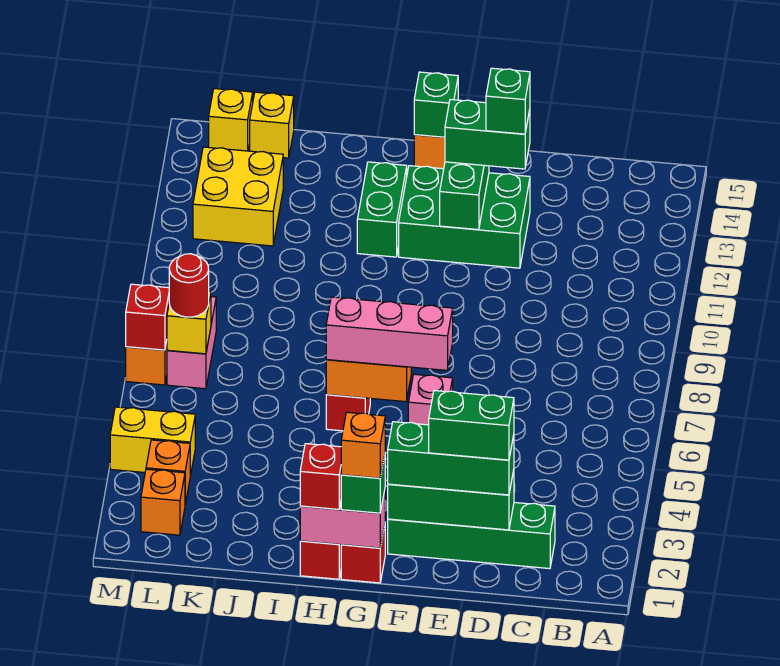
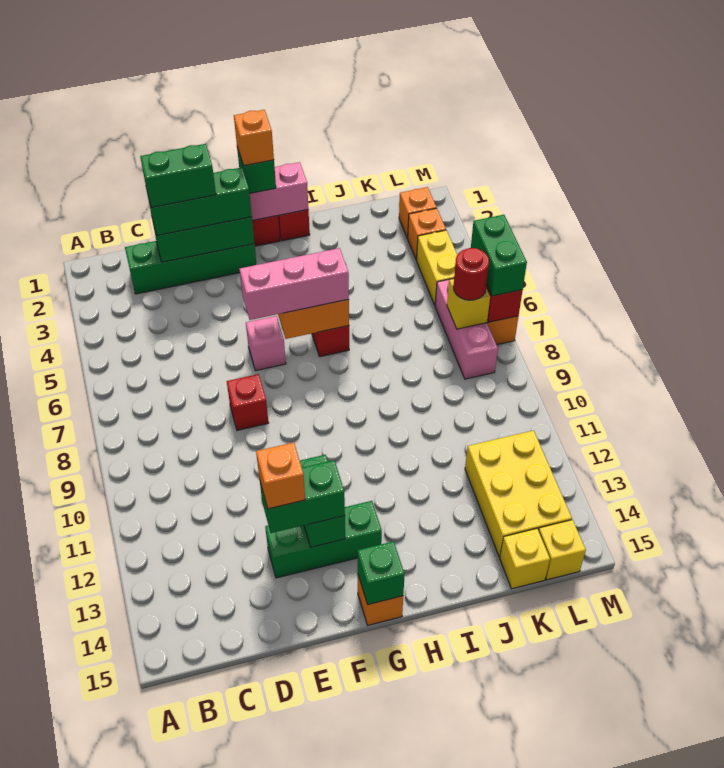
green brick E12:G13 level 1 -> green brick E13:G13 level 1
green brick E13 level 4 -> orange brick E13 level 4
red brick H1 level 3 -> red brick E8 level 1
green brick H12:H13 level 1 -> green brick M6:M7 level 3
yellow brick K12:L13 level 1 -> yellow brick K12:L14 level 1
yellow brick L4:M4 level 1 -> yellow brick L4:L5 level 1
pink brick L7:L8 level 1 -> pink brick L6:L8 level 1

